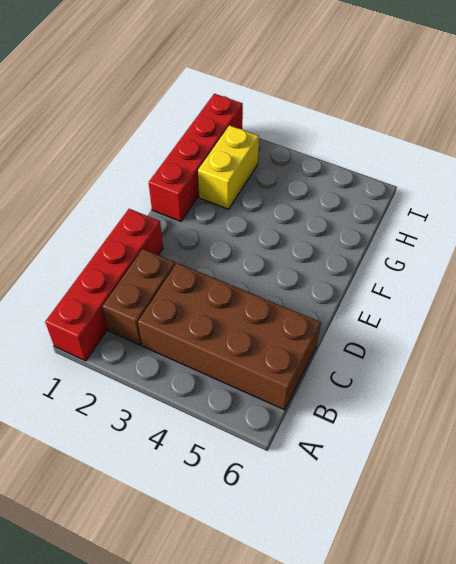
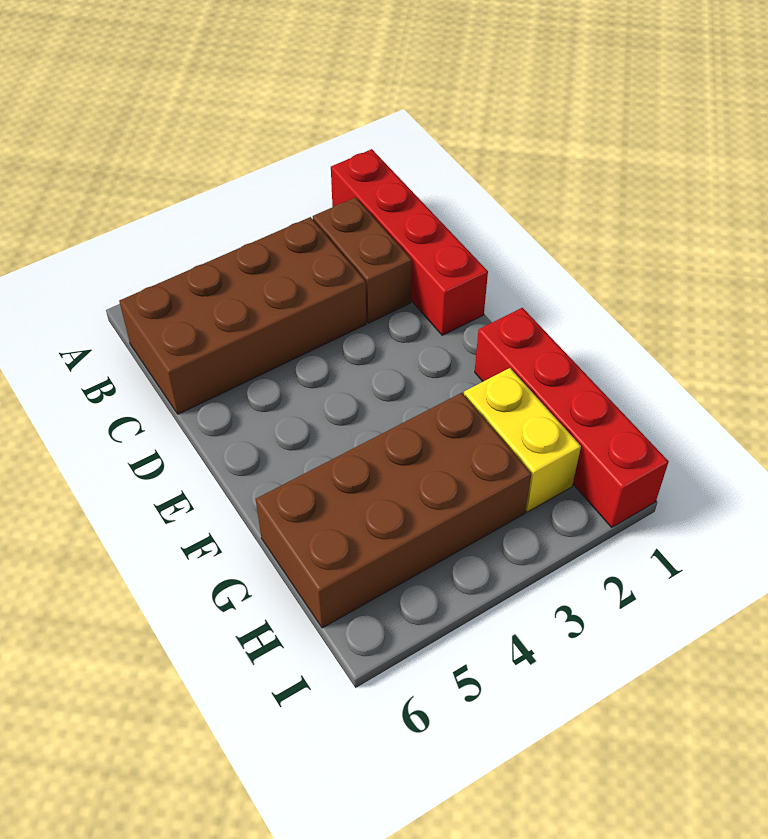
none -> brown brick G3:H6 level 1

